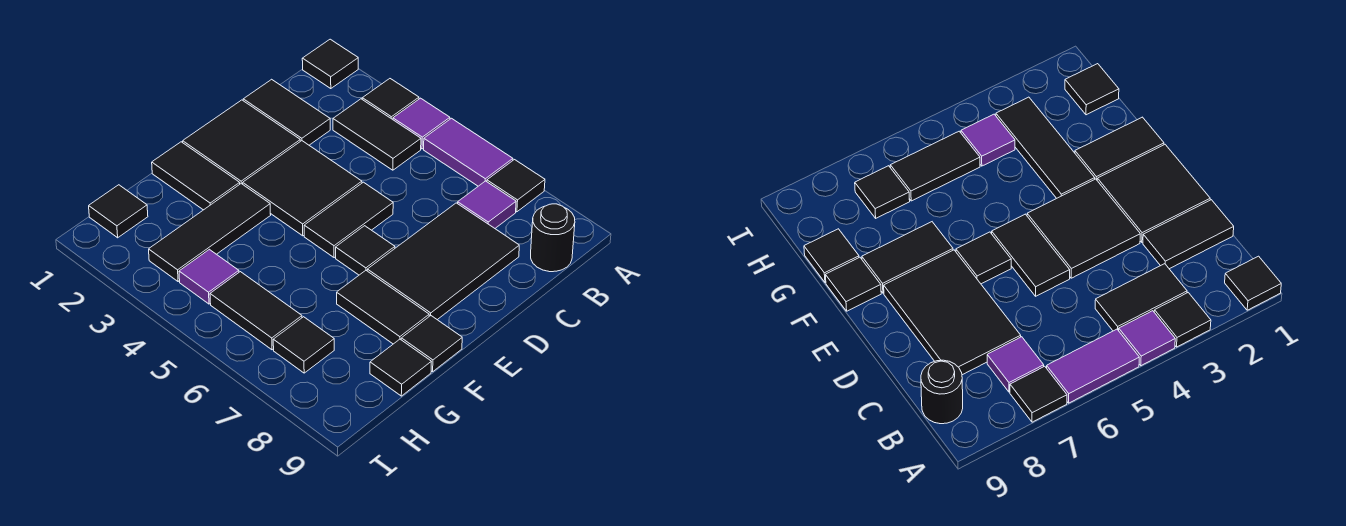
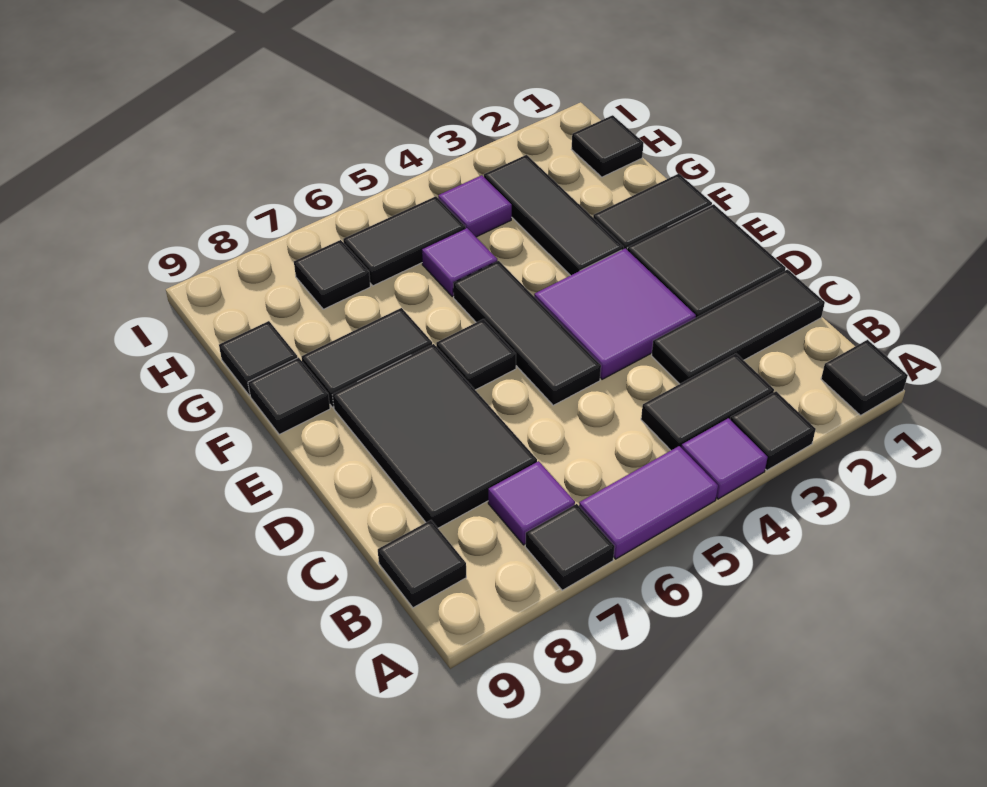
black round brick B9 level 1 -> black tile B9 level 1
black tile C1:C2 level 1 -> black tile C1:C3 level 1
black tile D3:E4 level 1 -> purple tile D3:E4 level 1
black tile D5:E5 level 1 -> black tile D5:F5 level 1
none -> purple tile G5 level 1

